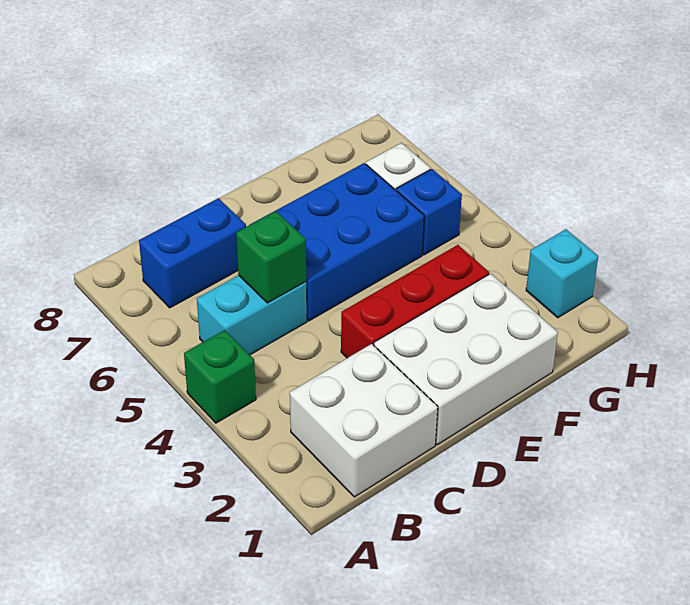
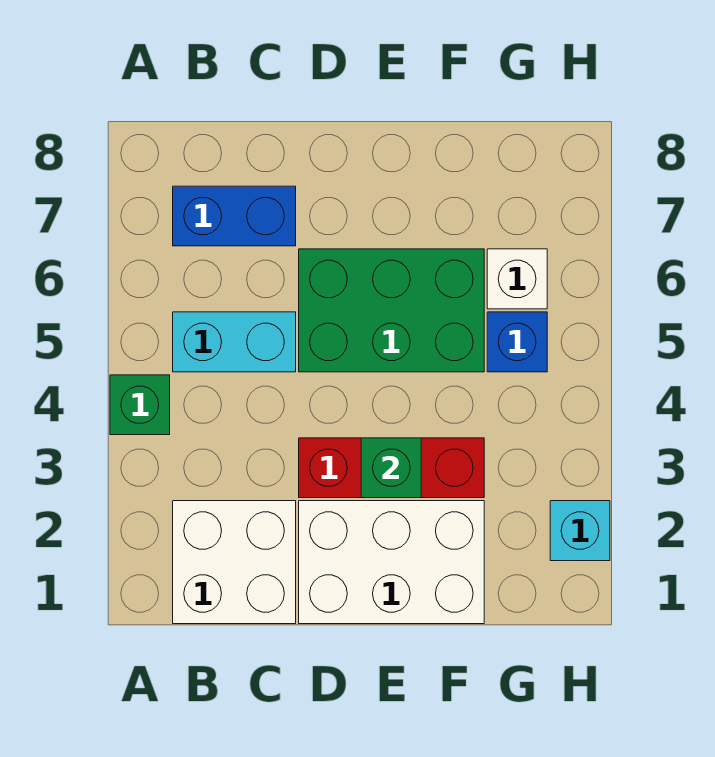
green brick C5 level 2 -> green brick E3 level 2
blue brick D5:F6 level 1 -> green brick D5:F6 level 1

